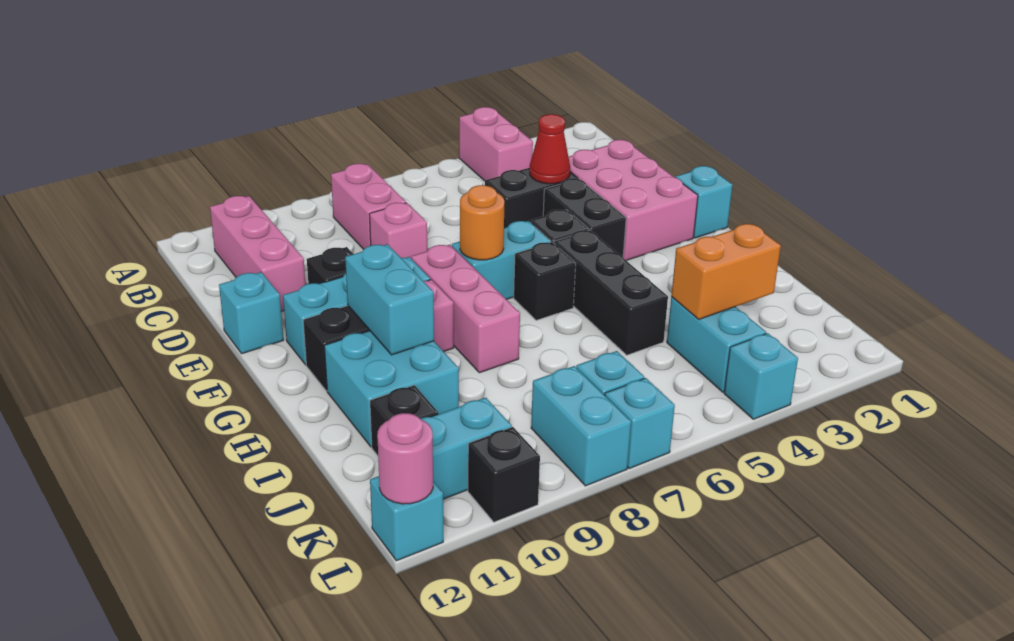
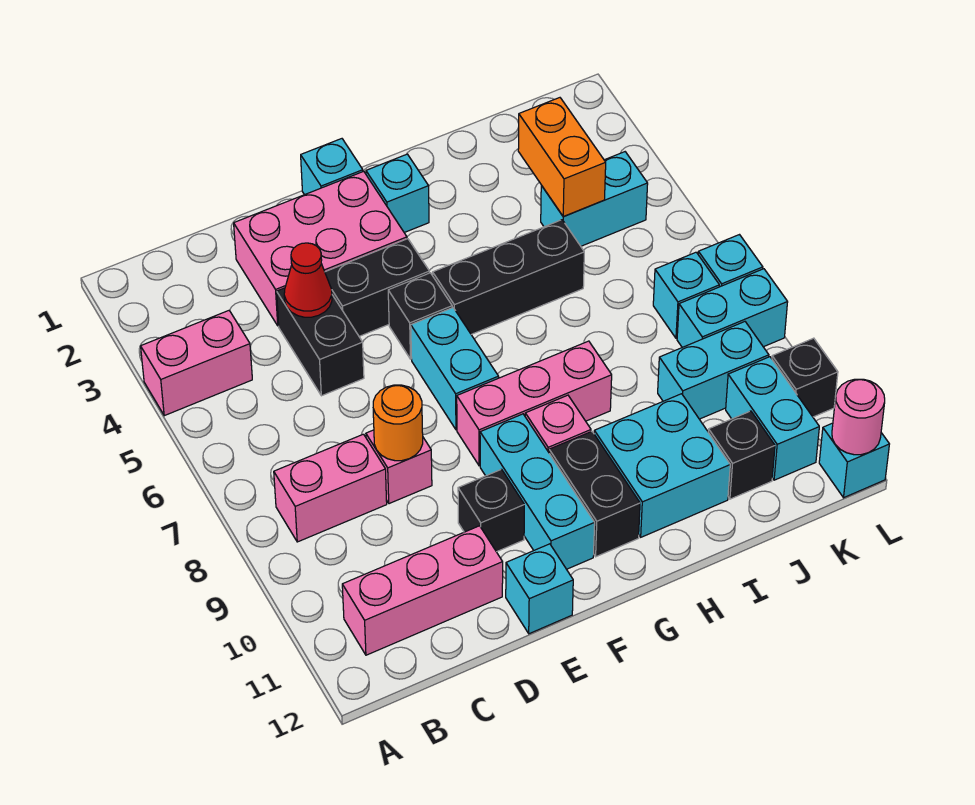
orange round brick F7 level 2 -> orange round brick D8 level 2
black brick G6 level 1 -> none
cyan brick G10:H10 level 2 -> cyan brick J9:K9 level 1
cyan brick L4 level 1 -> cyan brick G2 level 1

